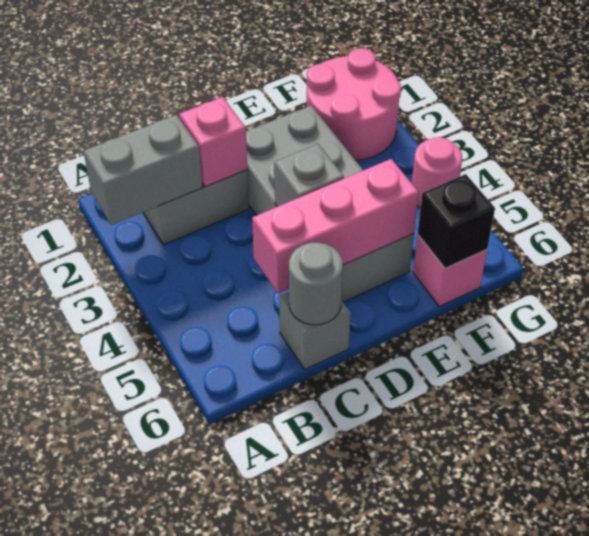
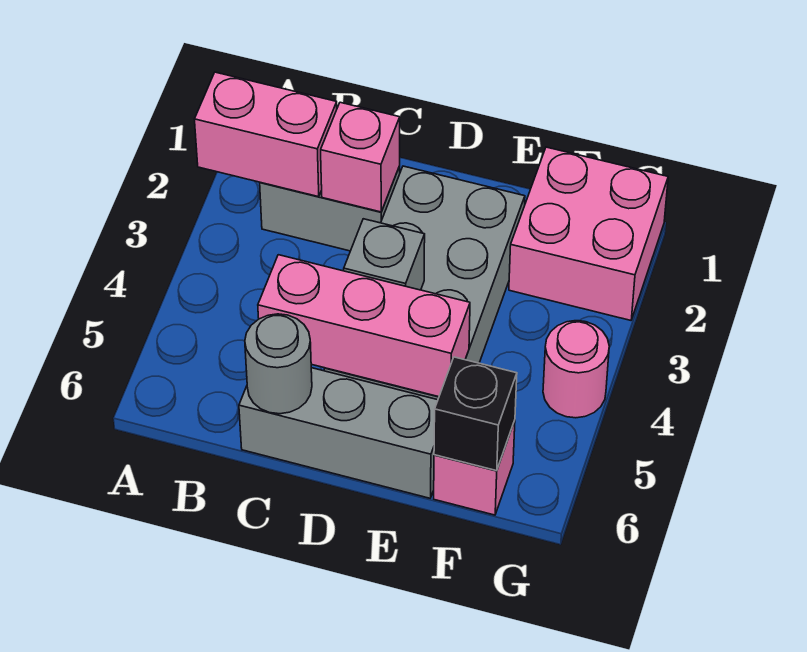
grey brick A2:B2 level 2 -> pink brick A2:B2 level 2
grey brick C6 level 1 -> grey brick C6:E6 level 1
pink round brick F1:G2 level 1 -> pink brick F1:G2 level 1

